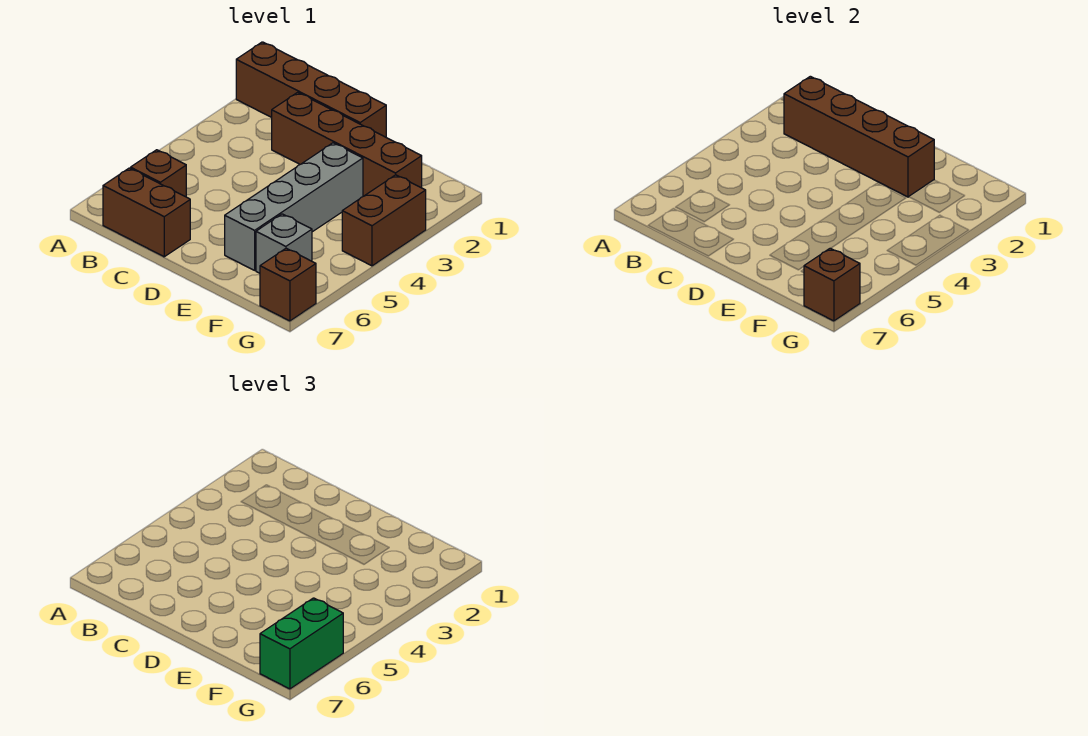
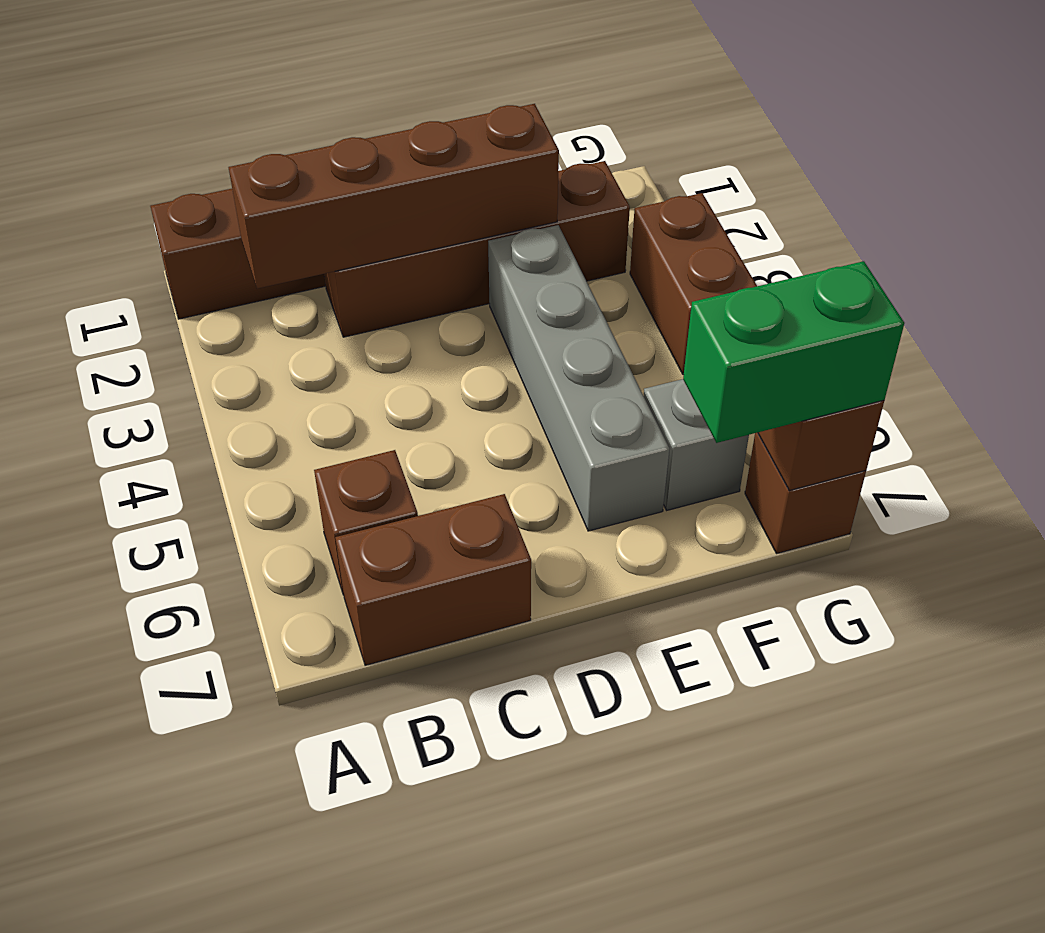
green brick G6:G7 level 3 -> green brick F7:G7 level 3

